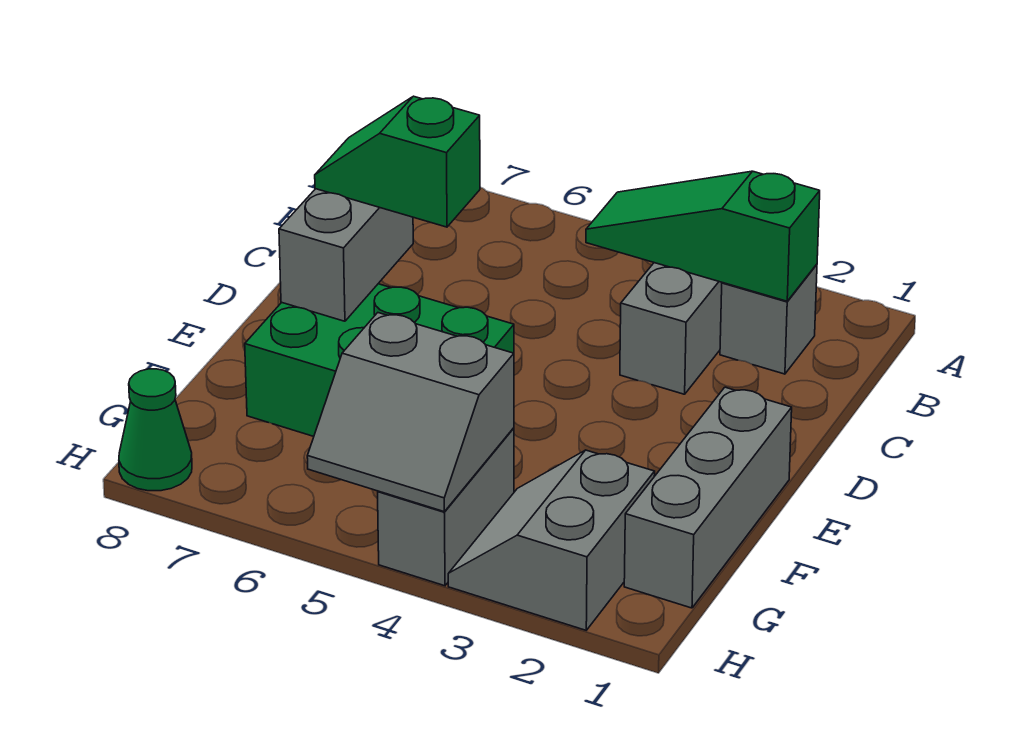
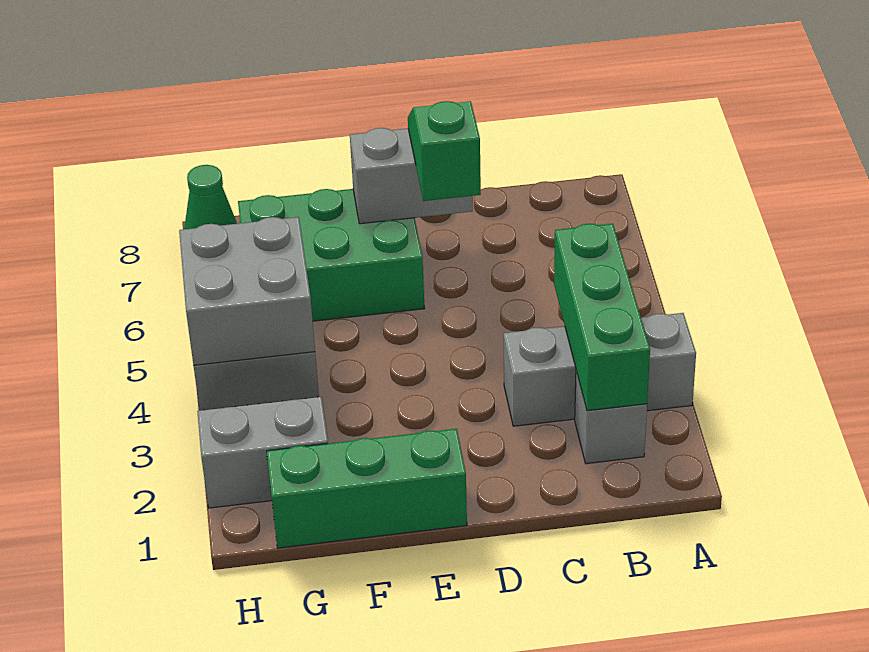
green slope B2:B4 level 2 top 2 -> green brick B2:B4 level 2
grey brick E1:G1 level 1 -> green brick E1:G1 level 1
green brick E5:F7 level 1 -> green brick E6:G7 level 1
grey slope G4:H5 level 2 top G -> grey brick G4:H5 level 2

